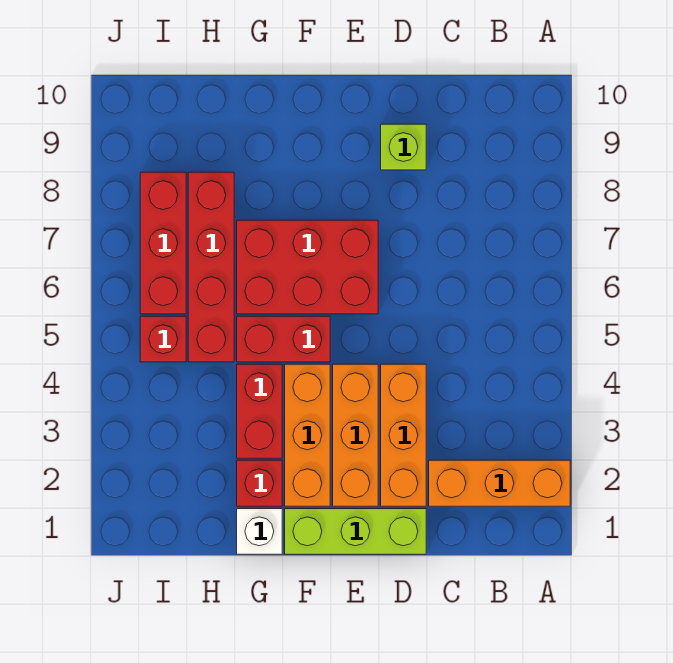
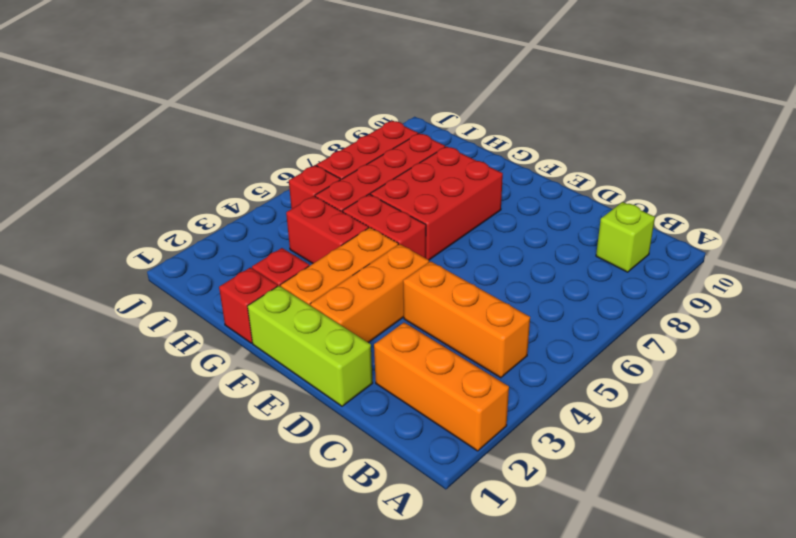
orange brick D2:D4 level 1 -> orange brick B4:D4 level 1
lime brick D9 level 1 -> lime brick B9 level 1
red brick E6:G7 level 1 -> red brick F6:G8 level 1
white brick G1 level 1 -> red brick G1 level 1
red brick G3:G4 level 1 -> red brick G4:H4 level 1

